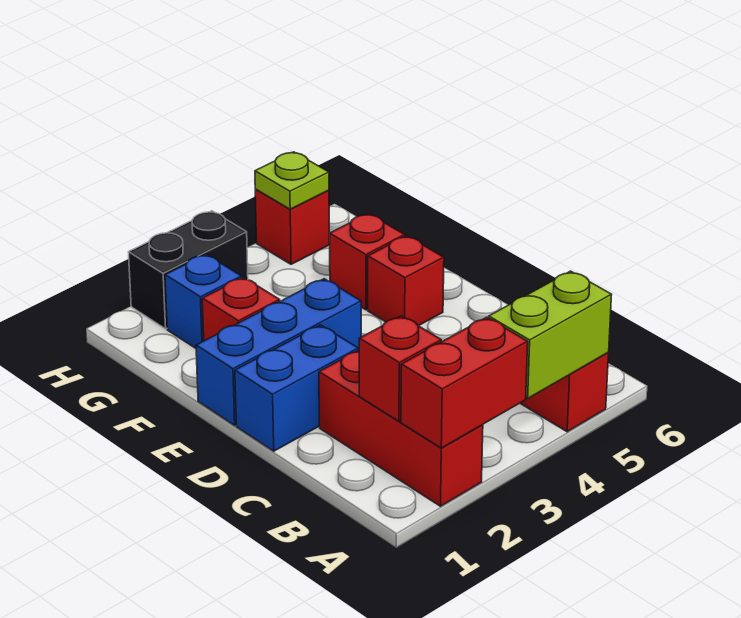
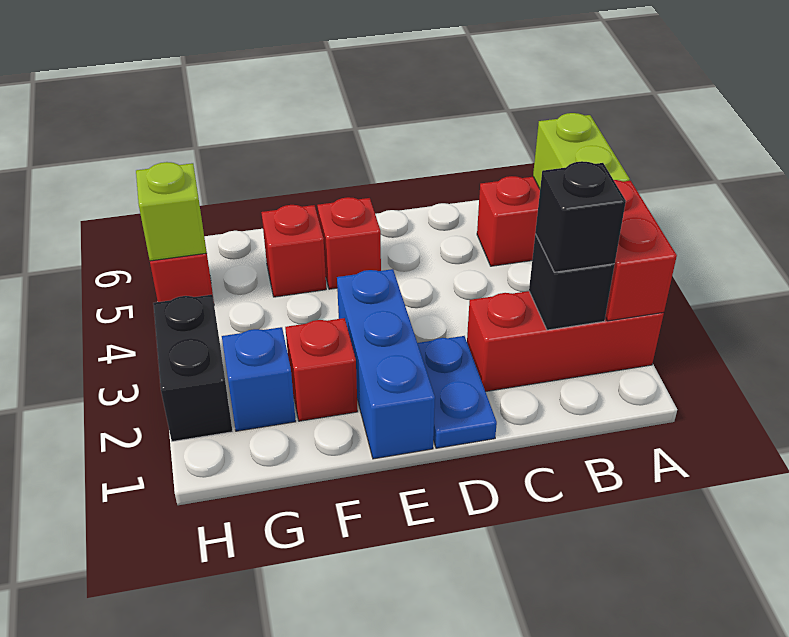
red brick B2 level 2 -> black brick B2 level 2
none -> black brick B2 level 3
blue brick D1:D2 level 1 -> blue plate D1:D2 level 1
lime plate H5 level 2 -> lime brick H5 level 2

